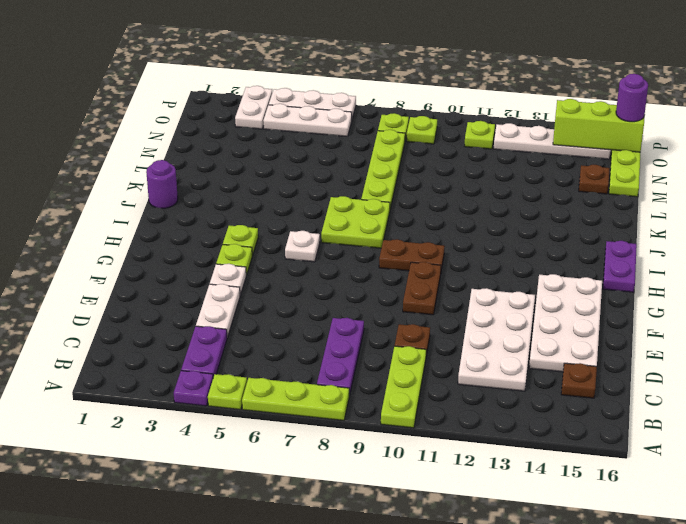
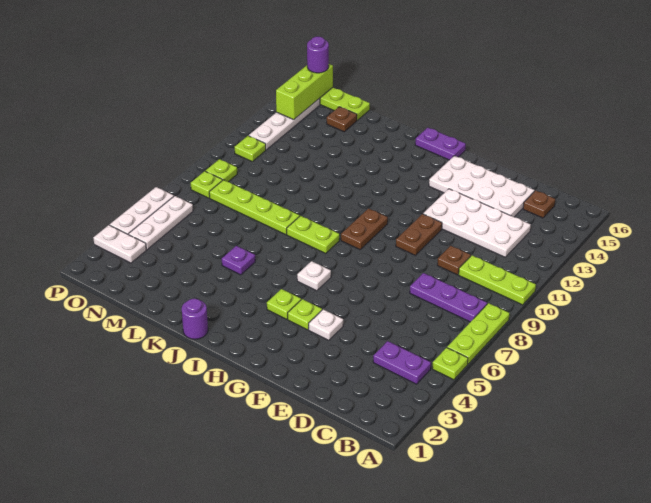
purple plate A4 level 1 -> purple plate K5 level 1
white plate D4:E4 level 1 -> none
brown plate F10:G10 level 1 -> brown plate F10:F11 level 1
lime plate I7:J8 level 1 -> lime plate I8:J8 level 1

